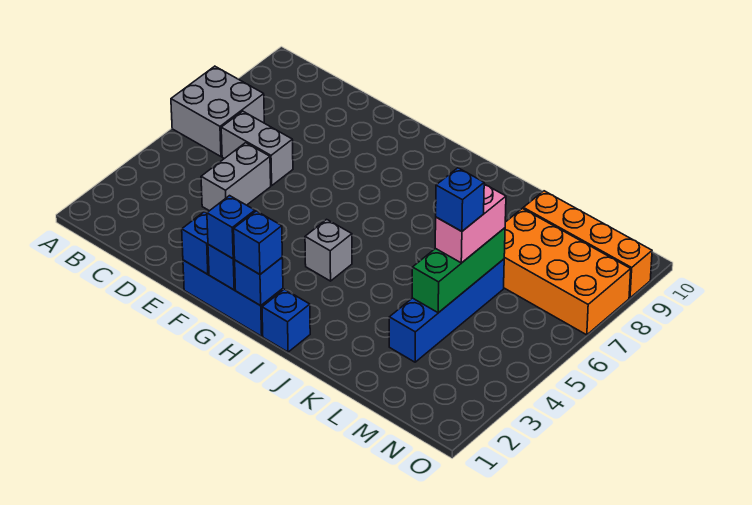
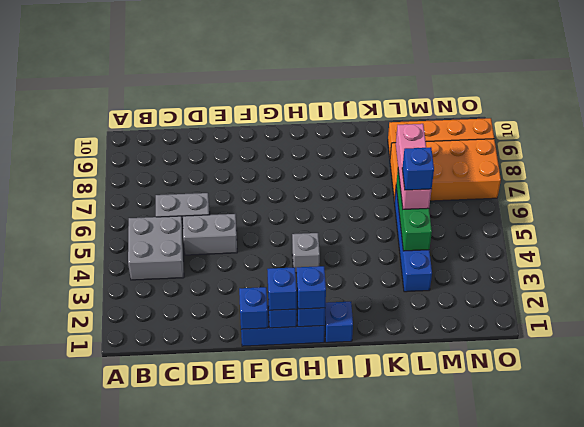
grey brick A6:B7 level 1 -> grey brick B4:C5 level 1
grey brick D4:D5 level 1 -> grey brick D5:E5 level 1
pink brick L5:L6 level 3 -> pink brick L5:L7 level 3

